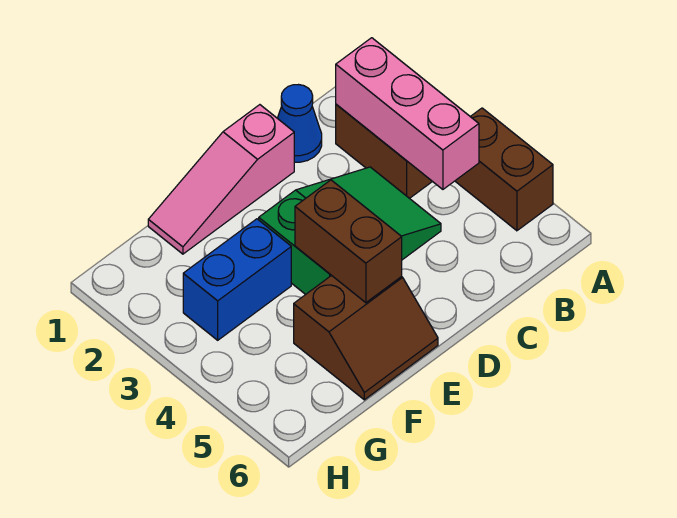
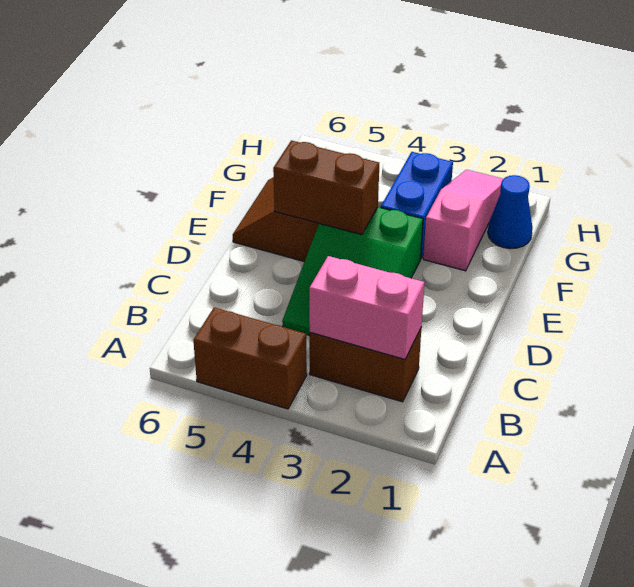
pink brick B2:B4 level 2 -> pink brick B2:B3 level 2
blue cone C1 level 1 -> blue cone G1 level 1
pink slope D1:F1 level 1 top D -> pink slope F2:H2 level 1 top F

